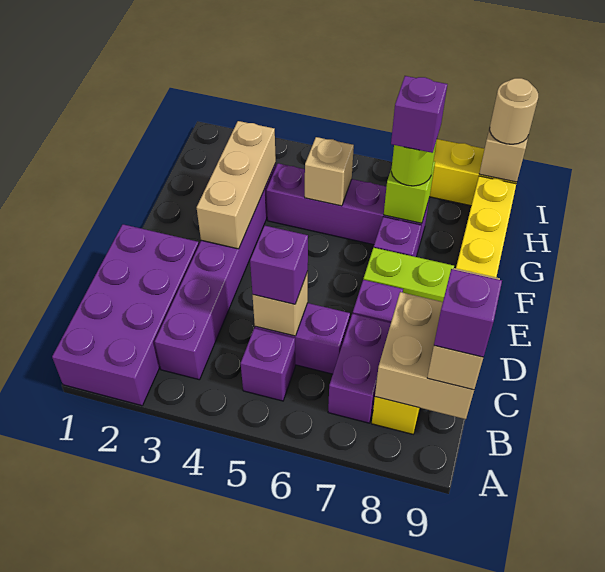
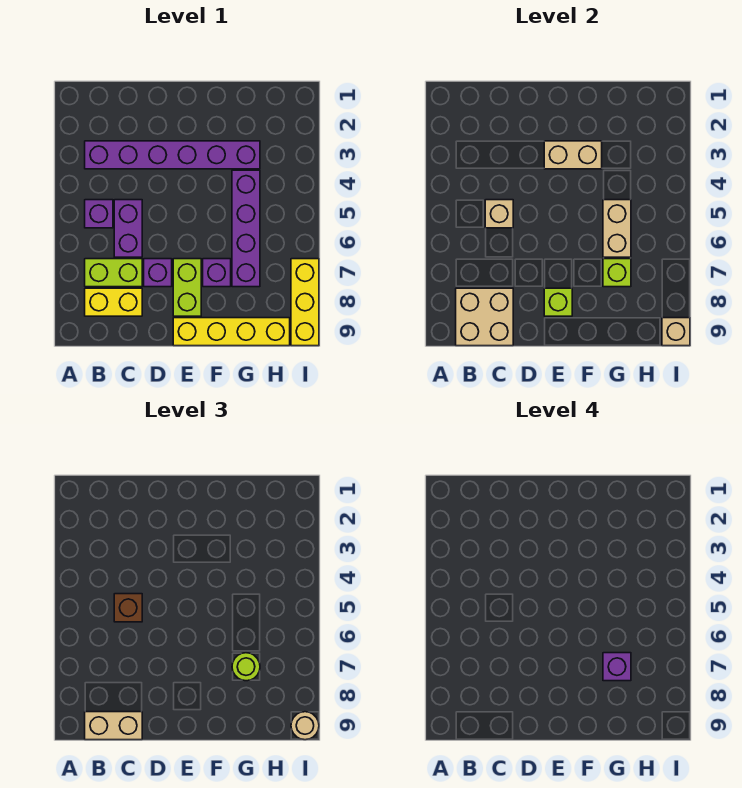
purple brick A1:D2 level 1 -> none
purple brick B7:C7 level 1 -> lime brick B7:C7 level 1
purple brick B9 level 4 -> none
purple brick C5 level 3 -> brown brick C5 level 3
tan brick E3:G3 level 2 -> tan brick E3:F3 level 2
none -> lime brick E8 level 2
tan brick G5 level 2 -> tan brick G5:G6 level 2

